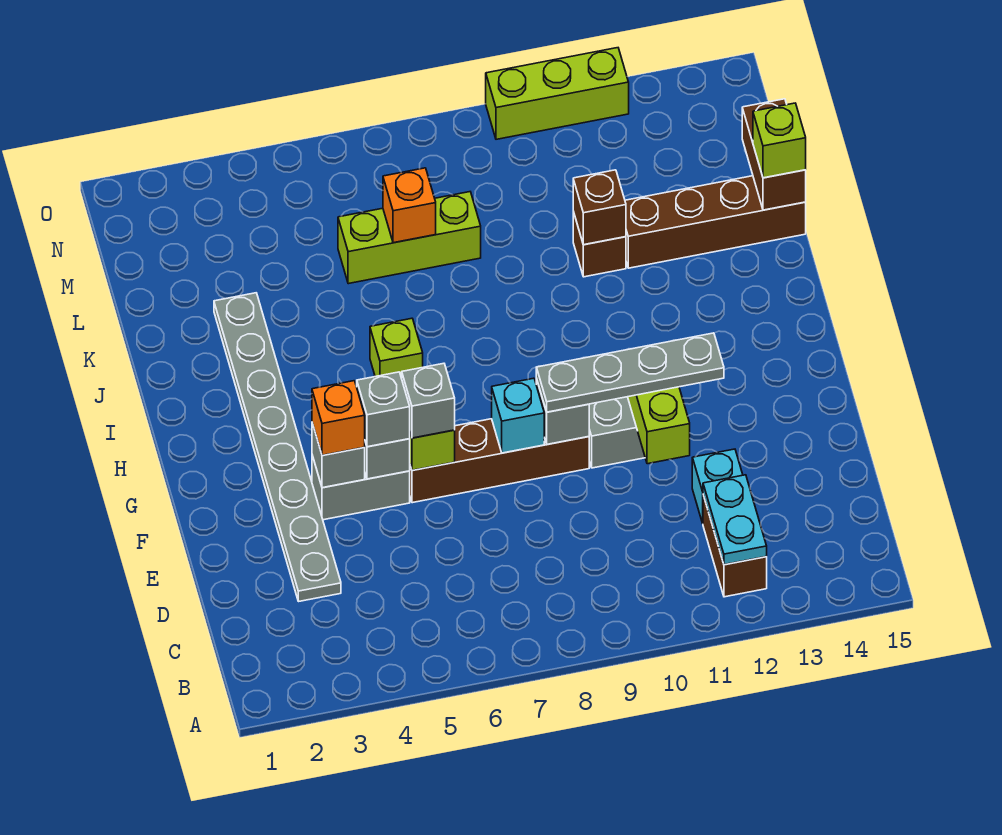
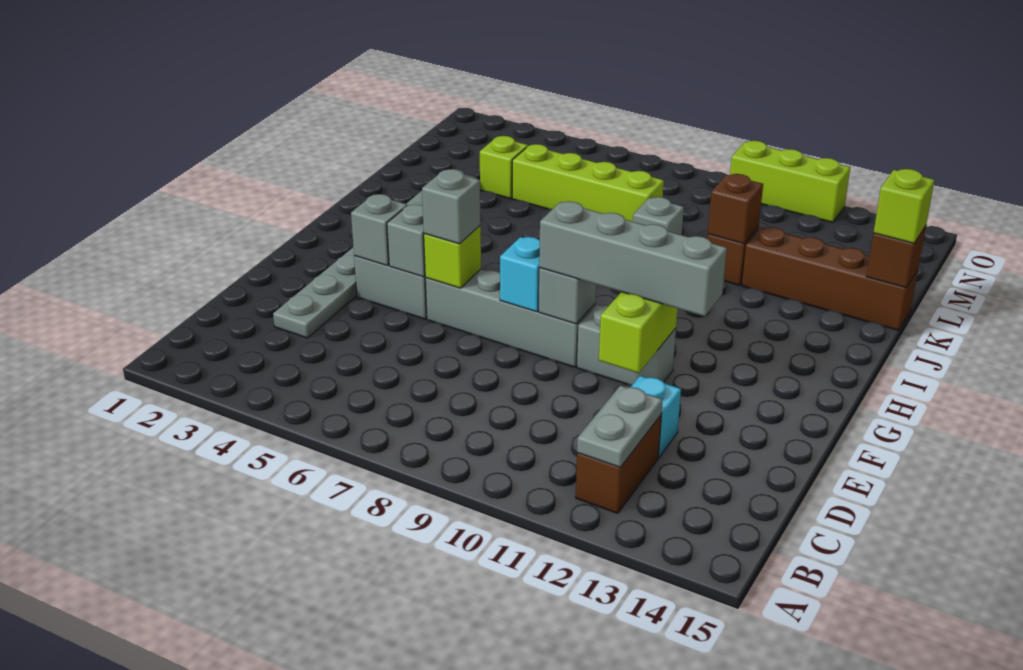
cyan plate B12:C12 level 2 -> grey plate B12:C12 level 2
orange brick F4 level 3 -> none
grey brick F5 level 3 -> grey brick K9 level 1
brown brick F6:F9 level 1 -> grey brick F6:F9 level 1
grey plate F9:F12 level 3 -> grey brick F9:F12 level 3
lime brick I6 level 1 -> lime brick L4 level 1
brown brick K15:L15 level 2 -> brown brick K15 level 2
lime brick L6:L8 level 1 -> lime brick L5:L8 level 1
orange brick L7 level 2 -> none

